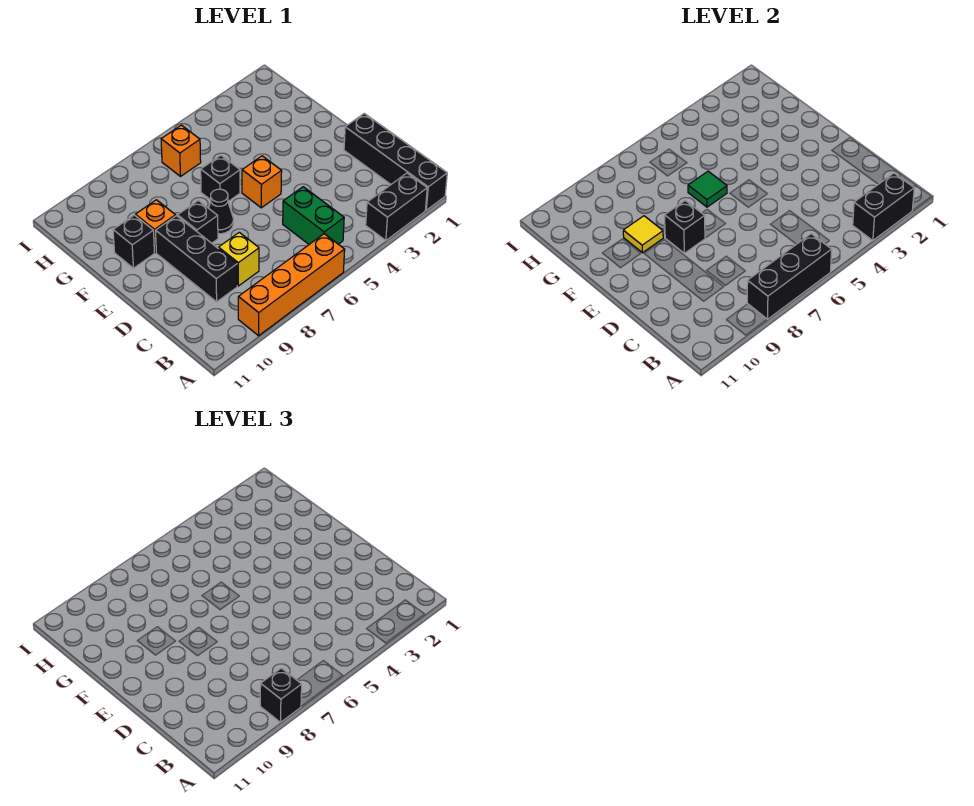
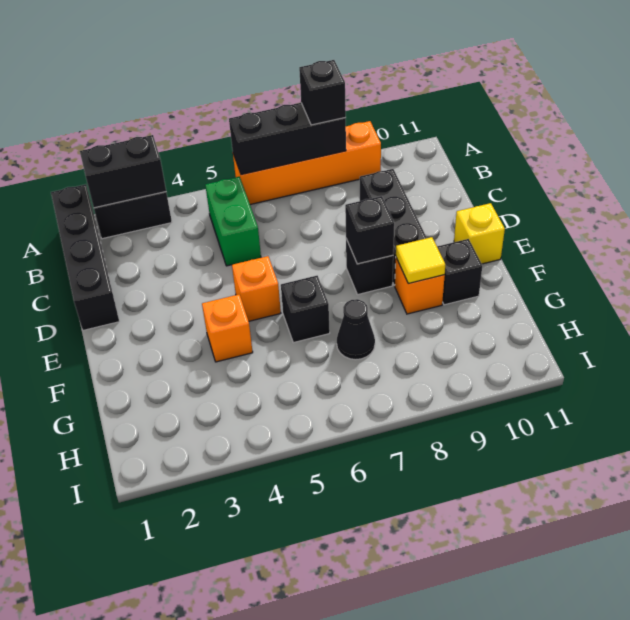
yellow brick C8 level 1 -> yellow brick E11 level 1
black cone E7 level 1 -> black cone G7 level 1
green tile F6 level 2 -> none
orange brick H6 level 1 -> orange brick F4 level 1

